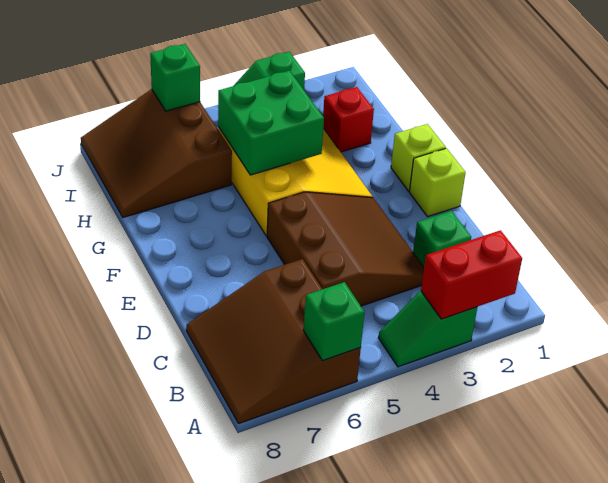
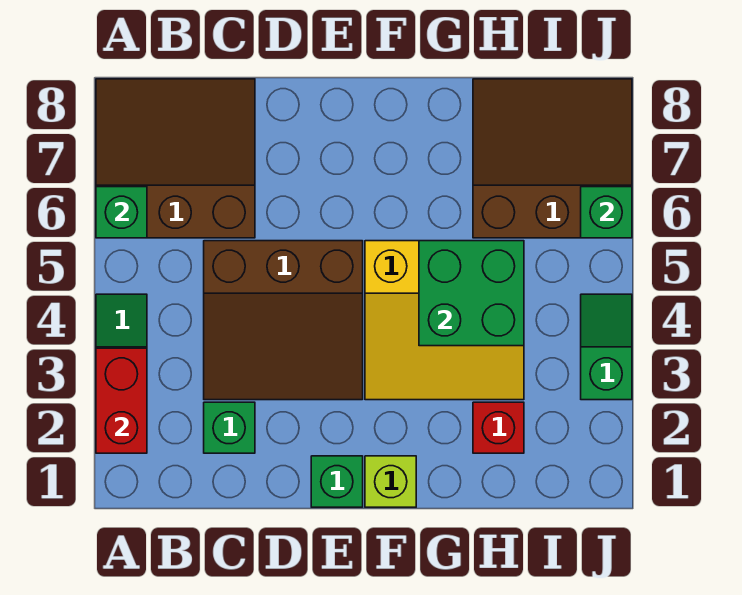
lime brick E1 level 1 -> green brick E1 level 1

